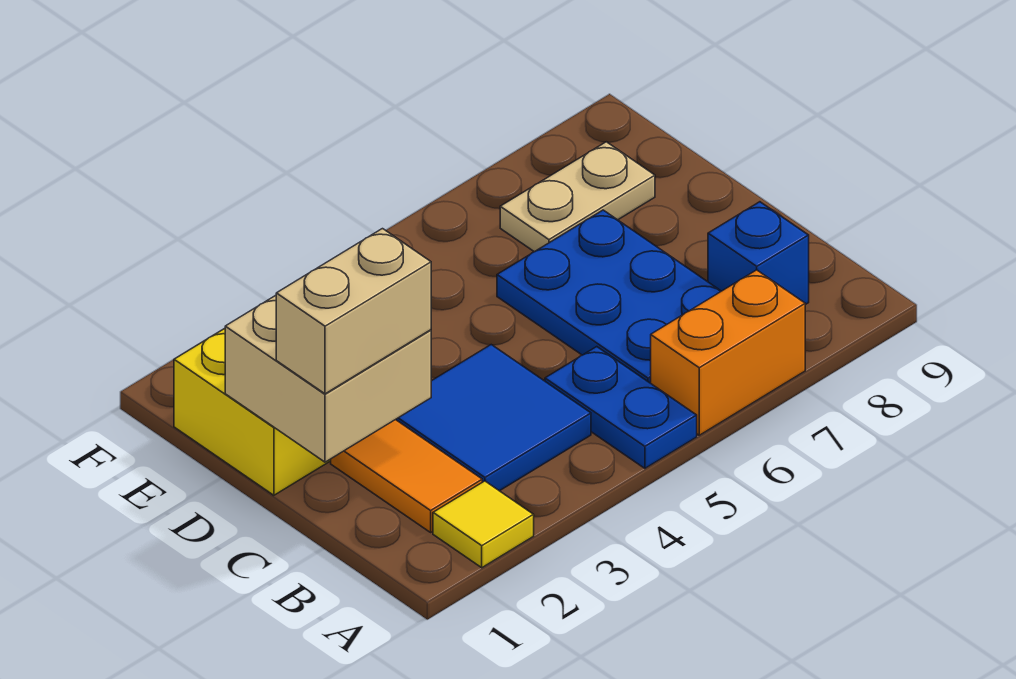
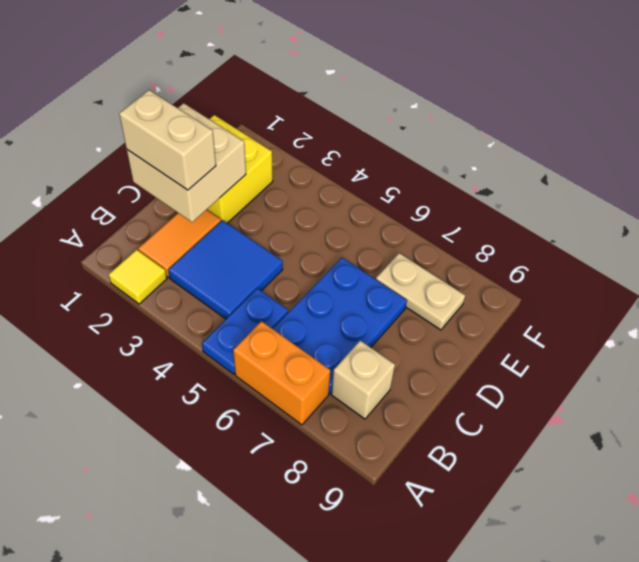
blue brick B8 level 1 -> tan brick B8 level 1

